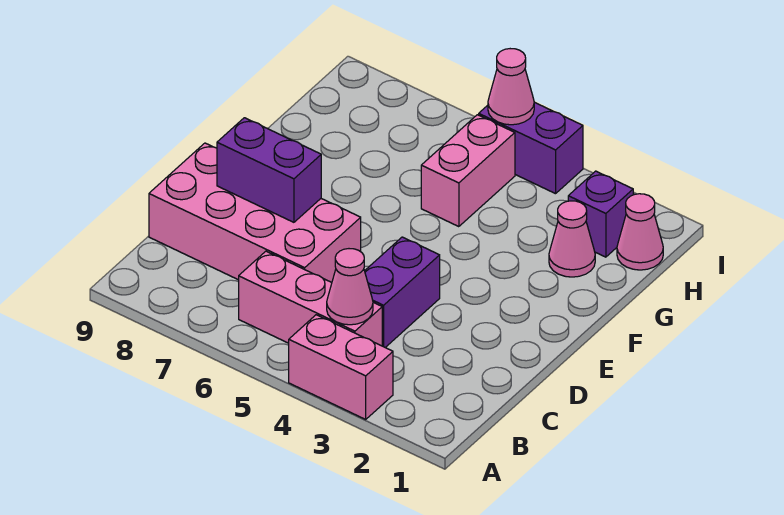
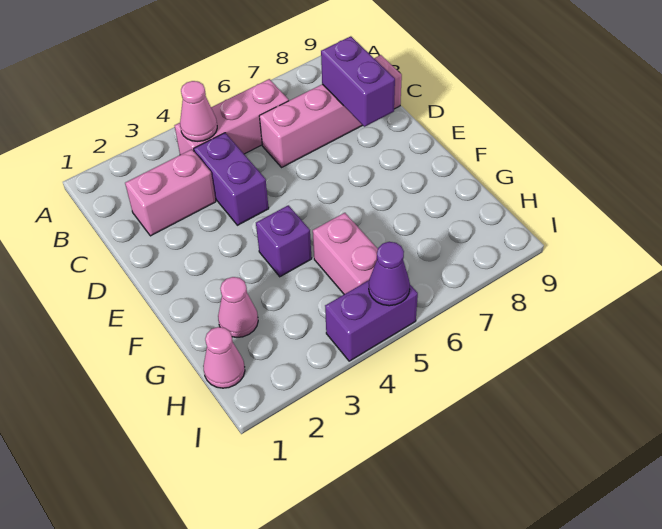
pink brick A3:A4 level 1 -> pink brick C2:C3 level 1
pink brick C6:D9 level 1 -> pink brick C6:C9 level 1
purple brick D7:D8 level 2 -> purple brick C8:D8 level 2
purple brick H2 level 1 -> purple brick F4 level 1
pink cone I5 level 2 -> purple cone I5 level 2

